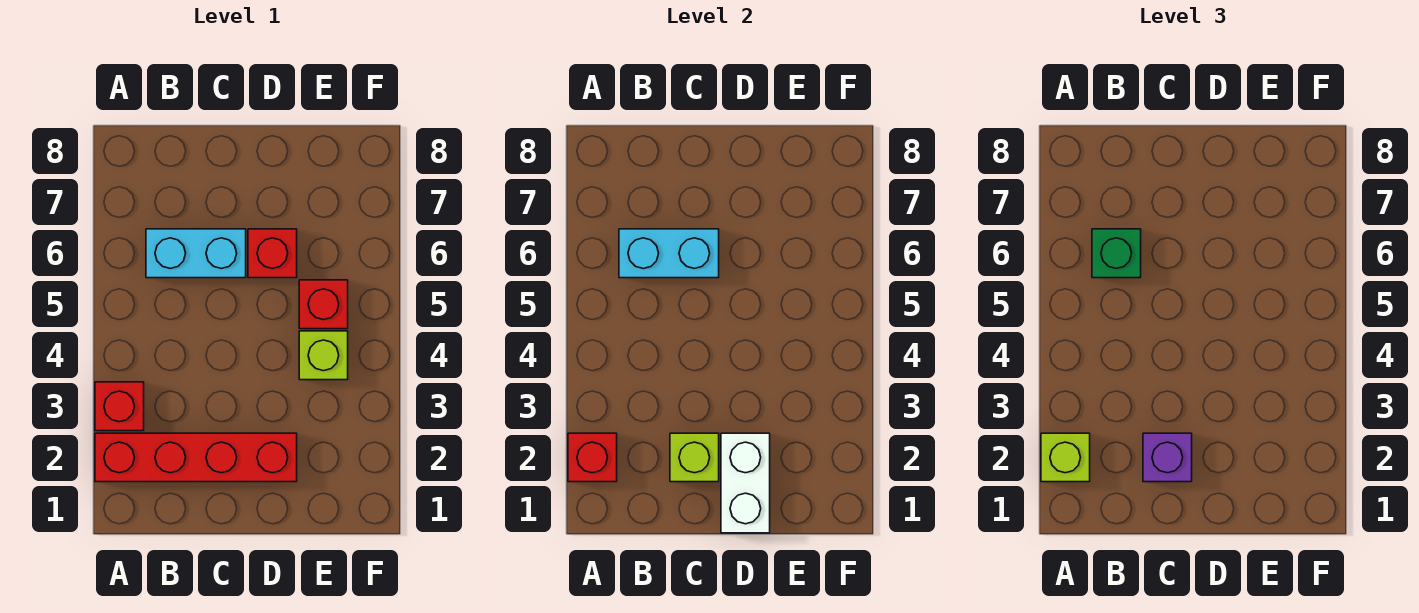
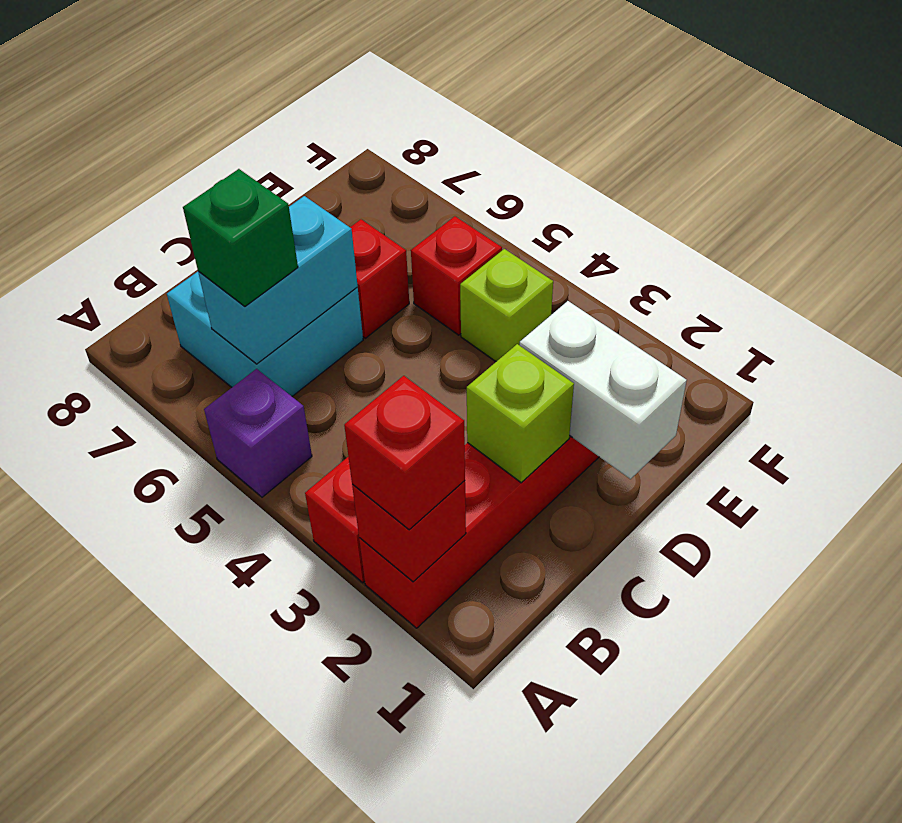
lime brick A2 level 3 -> red brick A2 level 3
cyan brick B6:C6 level 1 -> cyan brick B6:C7 level 1
purple brick C2 level 3 -> purple brick A5 level 1

